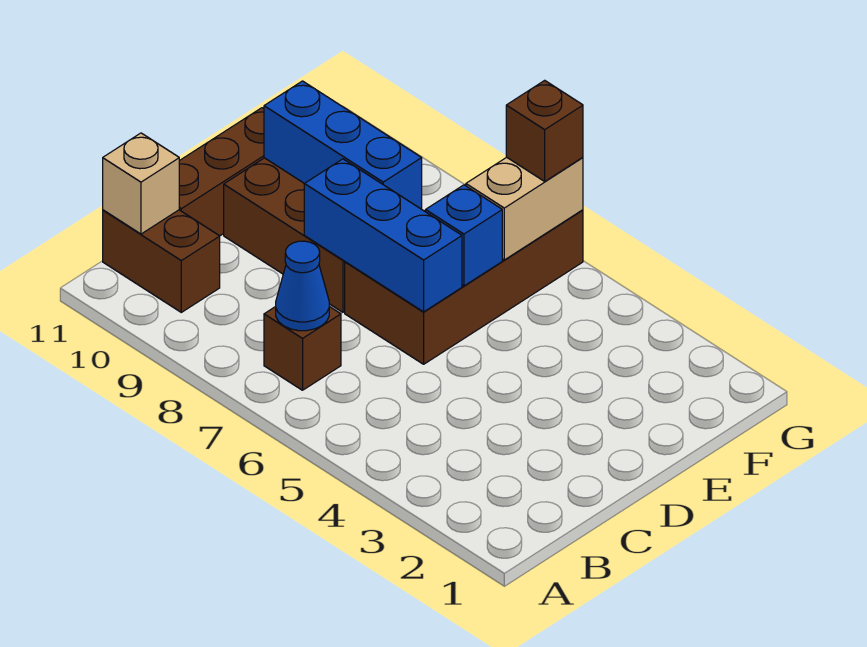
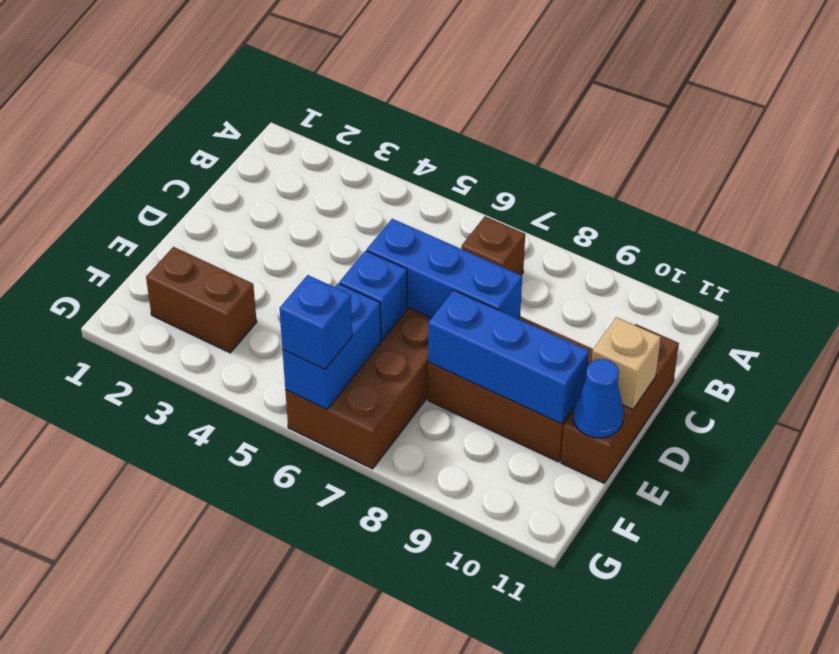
blue cone B7 level 2 -> blue cone E11 level 2
brown brick B10:B11 level 1 -> brown brick F2:F3 level 1
tan brick B11 level 2 -> tan brick D11 level 2
tan brick F6:G6 level 2 -> blue brick F6:G6 level 2
brown brick G6 level 3 -> blue brick G6 level 3

